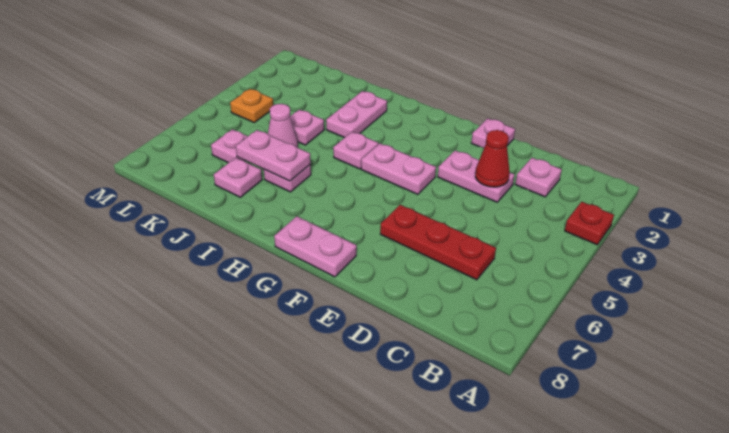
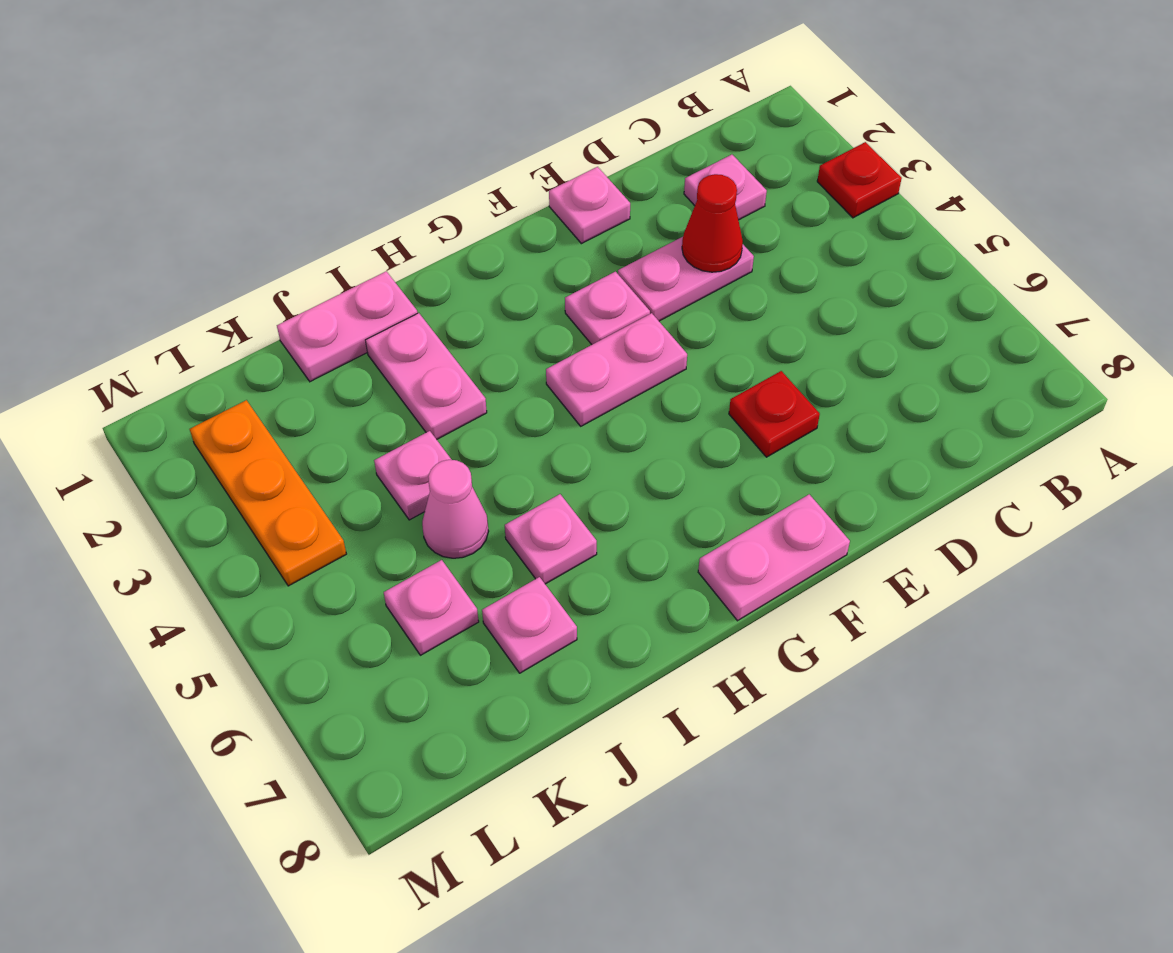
red plate C6:E6 level 1 -> red plate E6 level 1
pink plate H4 level 1 -> pink plate F3 level 1
pink plate I6:J6 level 2 -> pink plate I1:J1 level 1
orange plate L4 level 1 -> orange plate L2:L4 level 1

